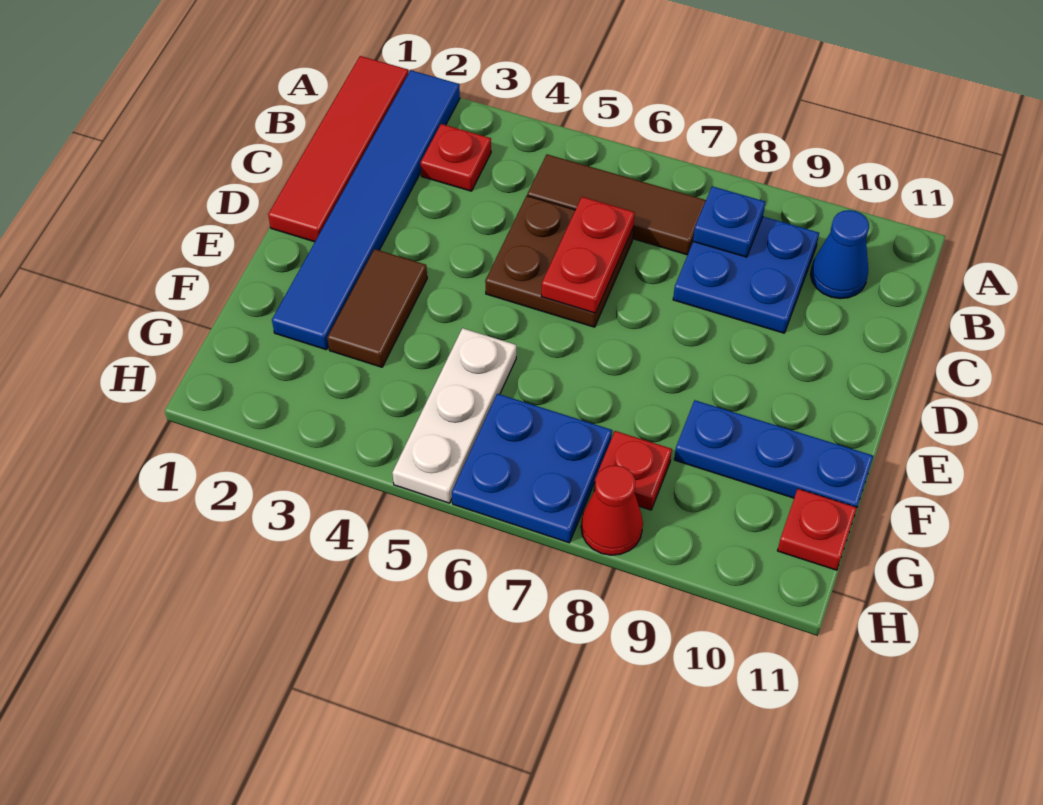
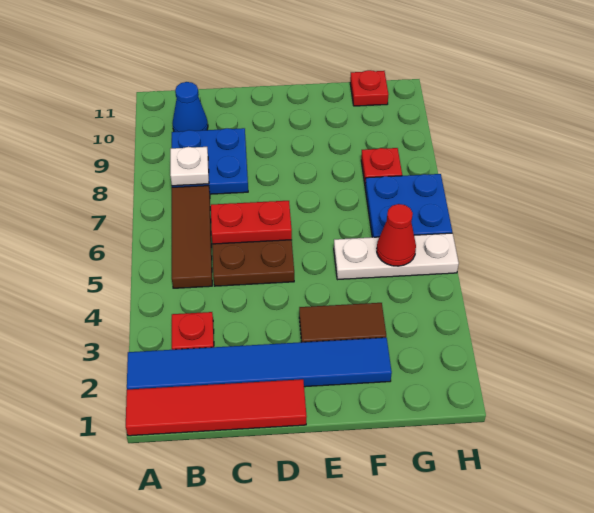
blue plate B8 level 2 -> white plate B8 level 2
blue plate F9:F11 level 1 -> none
red cone H8 level 1 -> red cone G5 level 2

